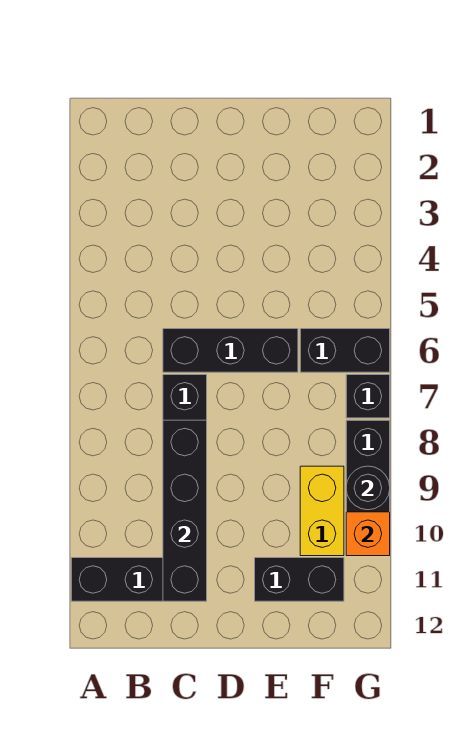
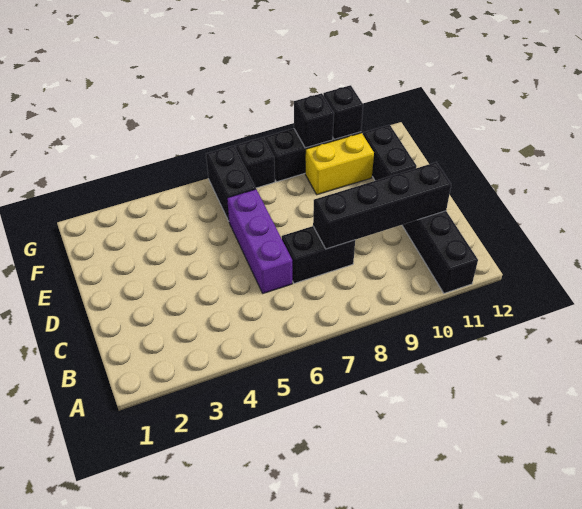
black brick C6:E6 level 1 -> purple brick C6:E6 level 1
black round brick G9 level 2 -> black brick G9 level 2
orange brick G10 level 2 -> black brick G10 level 2

